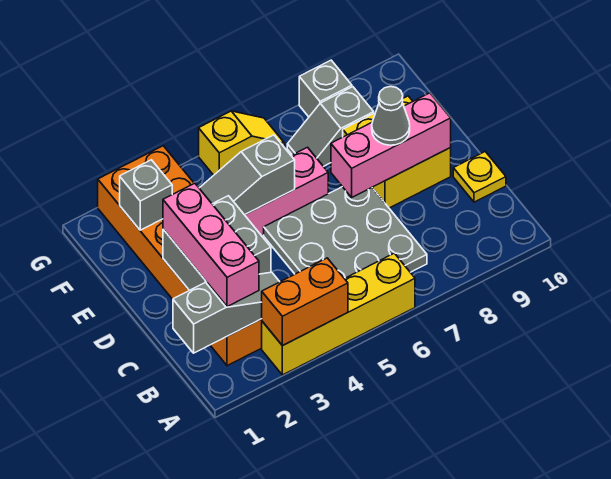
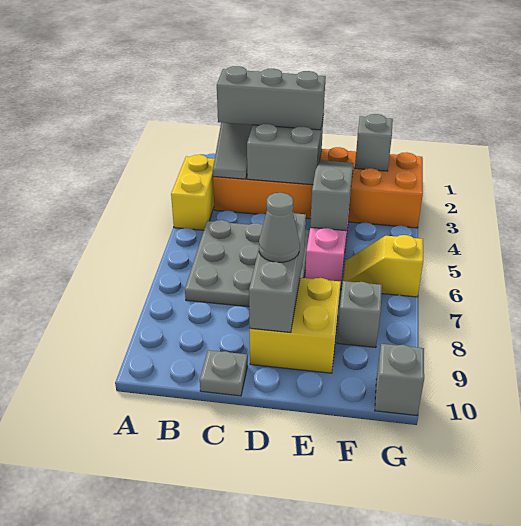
yellow brick A3:A6 level 1 -> yellow brick A3:A4 level 1
orange brick A3:A4 level 2 -> none
pink brick B2:D2 level 3 -> grey brick B2:D2 level 3
yellow plate C10 level 1 -> grey plate C10 level 1
pink brick D7:D9 level 2 -> grey brick D7:D9 level 2
yellow slope G5:G6 level 1 top 5 -> yellow slope F6:G6 level 1 top G
grey brick G8 level 1 -> grey brick G10 level 1

